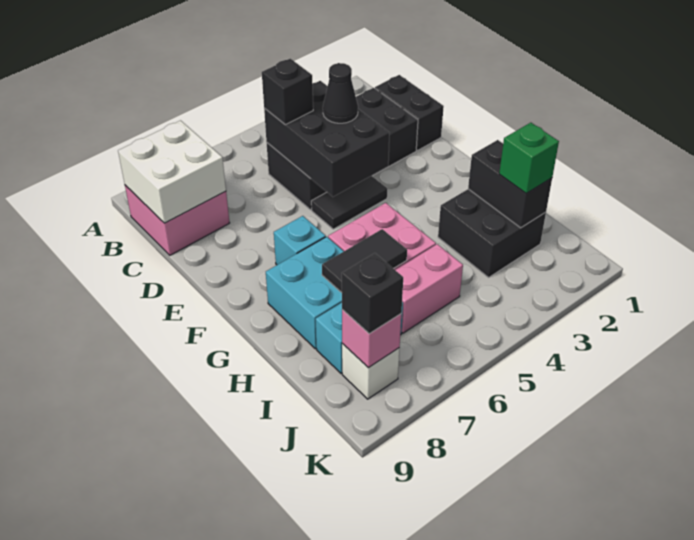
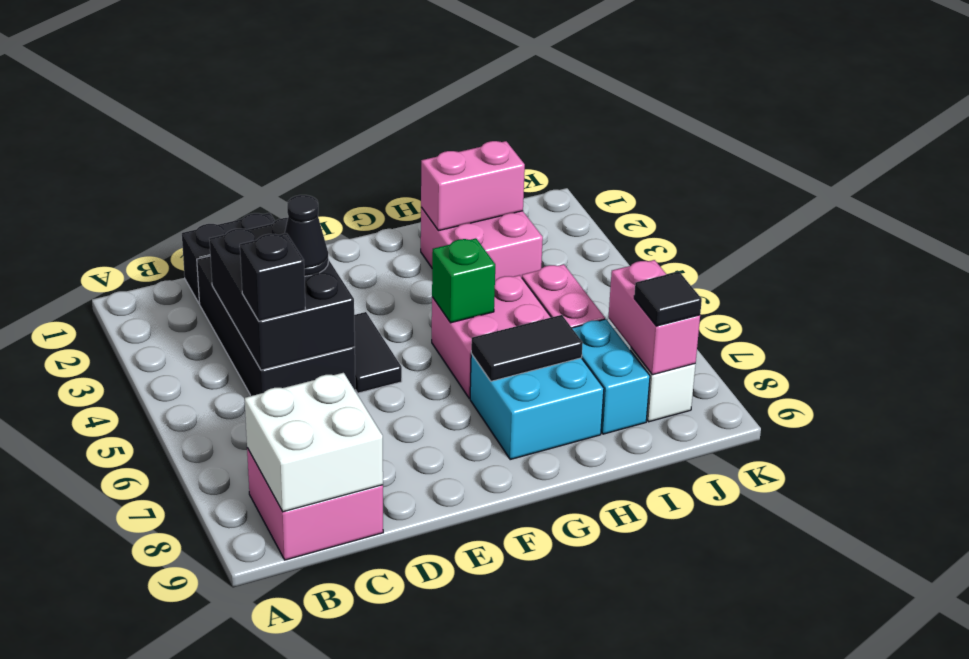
black brick C4:E5 level 2 -> black brick C3:D5 level 2
cyan brick F7 level 1 -> none
black brick H2:I3 level 1 -> pink brick H2:I3 level 1
black brick H2:I2 level 2 -> pink brick H2:I2 level 2
black tile H6:H7 level 2 -> black tile G7:H7 level 2
green brick I2 level 3 -> green brick G5 level 2
pink brick J8 level 2 -> pink brick J7:J8 level 2
black brick J8 level 3 -> black tile J8 level 3

